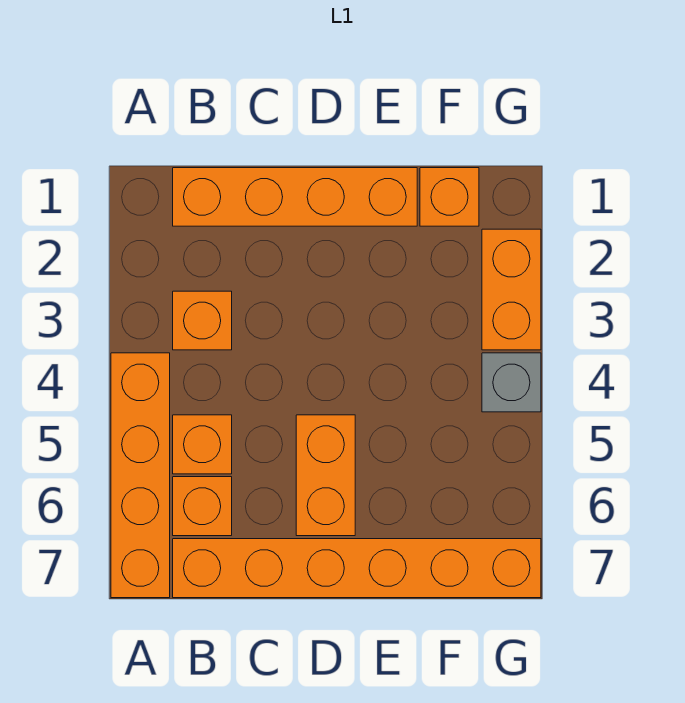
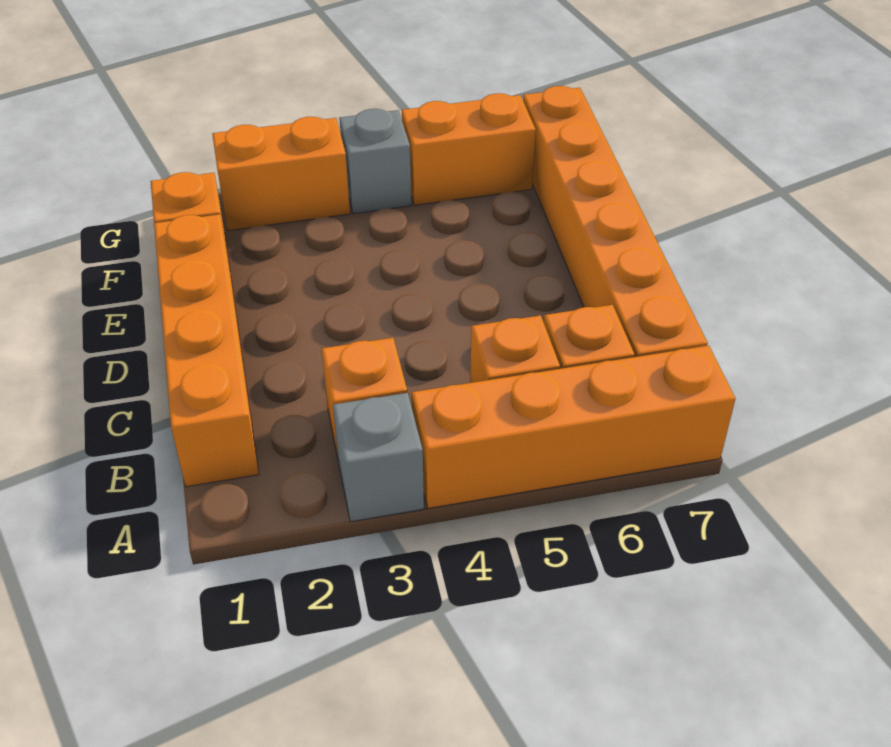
none -> grey brick A3 level 1
orange brick D5:D6 level 1 -> orange brick G5:G6 level 1

